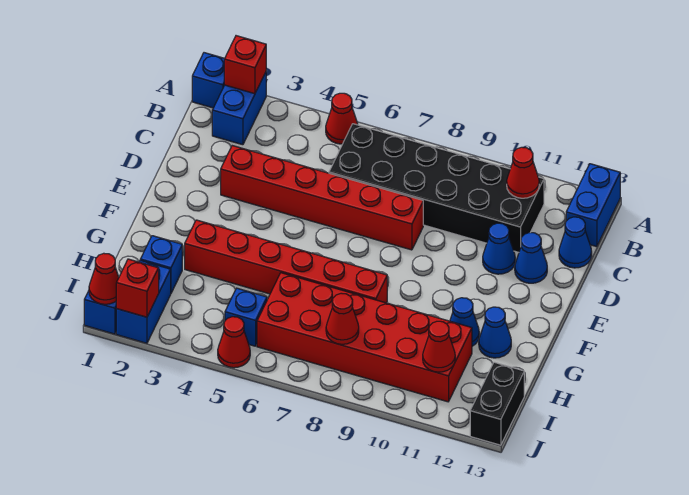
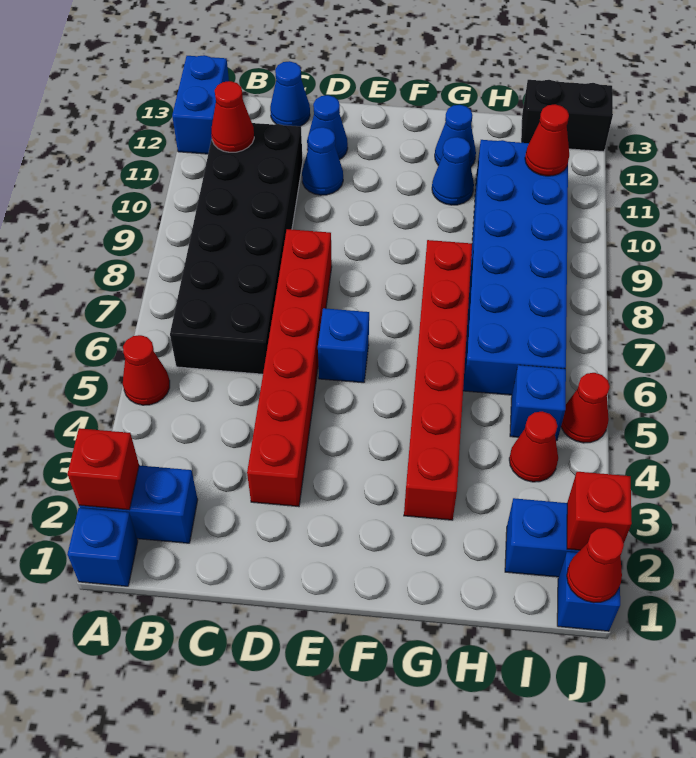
blue brick A13:B13 level 1 -> blue brick A12:A13 level 1
blue brick H2 level 1 -> blue brick E6 level 1
red brick H6:I11 level 1 -> blue brick H6:I11 level 1
red cone I8 level 2 -> red cone I4 level 1

